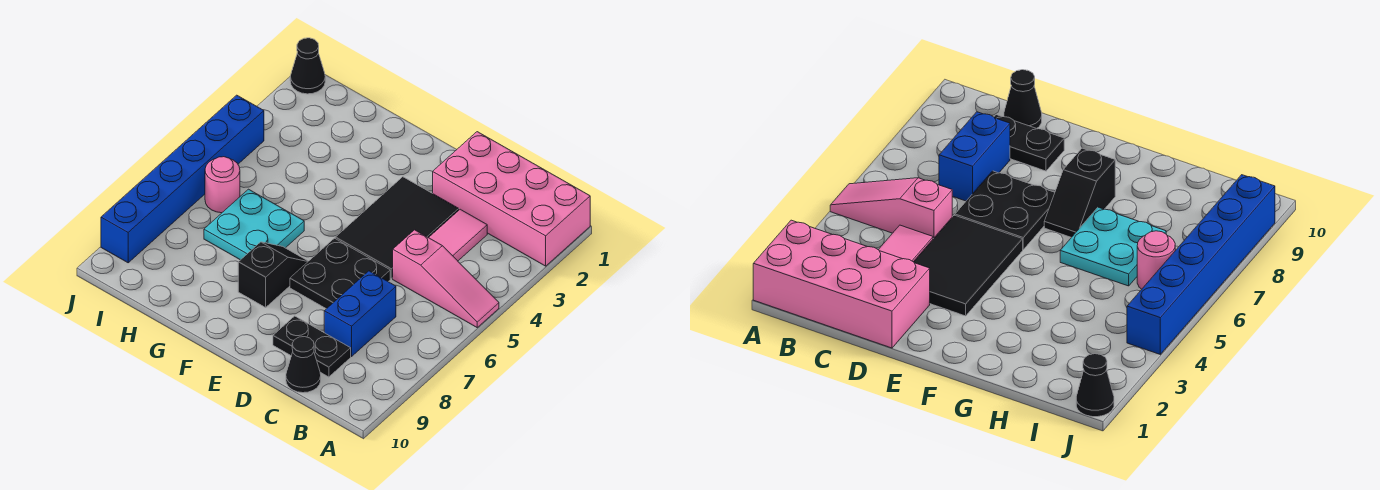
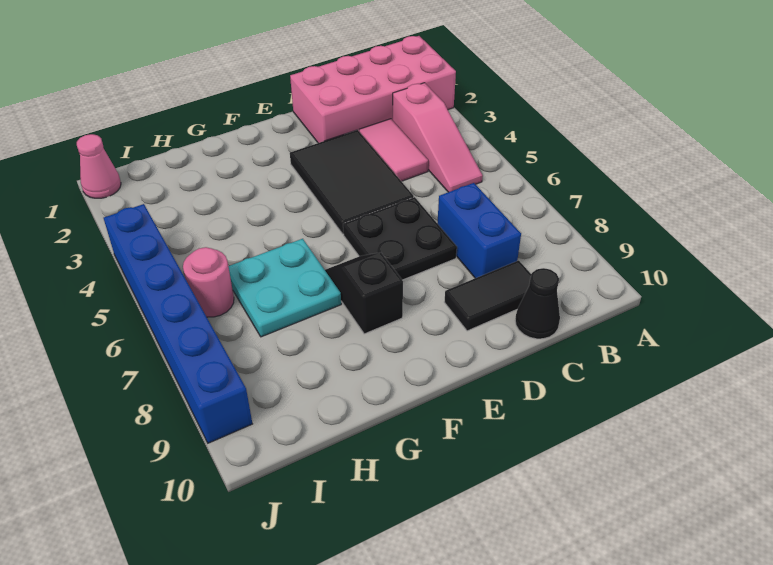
pink slope A5:C5 level 1 top C -> pink slope B3:B5 level 1 top 3
black plate C9:D9 level 1 -> black tile C9:D9 level 1
black cone J1 level 1 -> pink cone J1 level 1

